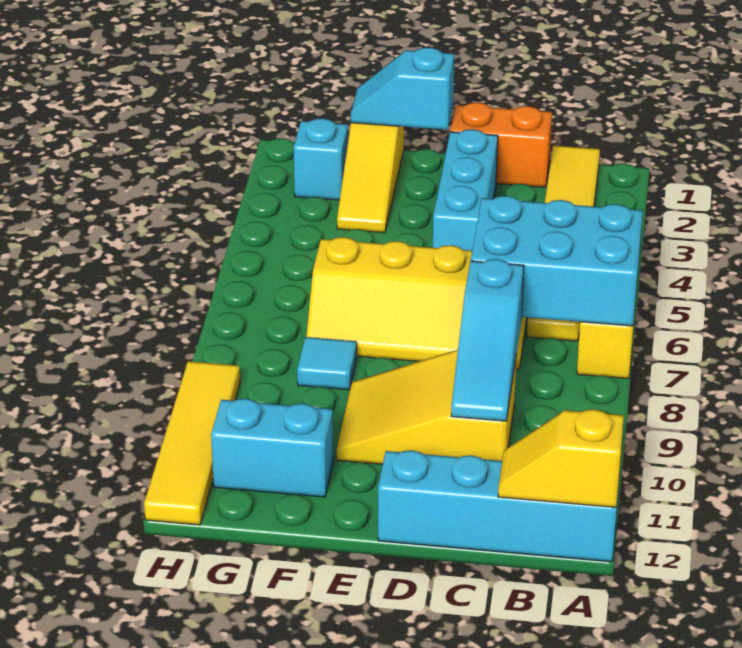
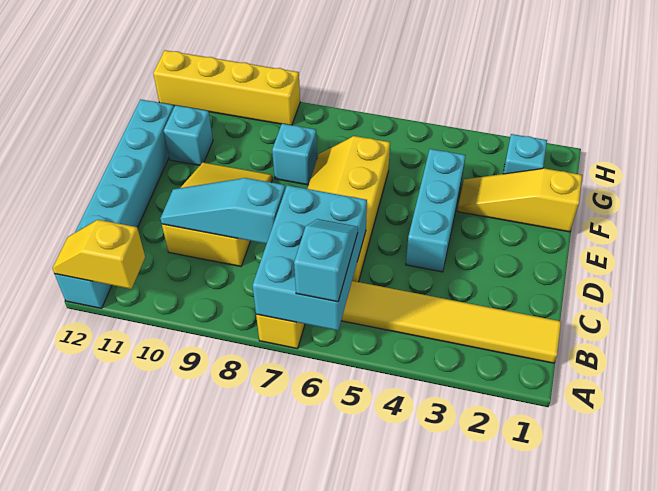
cyan brick A12:D12 level 1 -> cyan brick A12:F12 level 1
yellow slope A12:B12 level 2 top A -> yellow slope A11:A12 level 2 top 11
orange brick C1:D1 level 1 -> none
cyan brick D2:D4 level 1 -> cyan brick D4:F4 level 1
cyan slope E1:F1 level 2 top E -> cyan slope A6:B6 level 3 top A
cyan tile F8 level 1 -> cyan brick F8 level 1
cyan brick F11:G11 level 1 -> cyan brick F11 level 1
yellow tile H9:H12 level 1 -> yellow brick H9:H12 level 1

